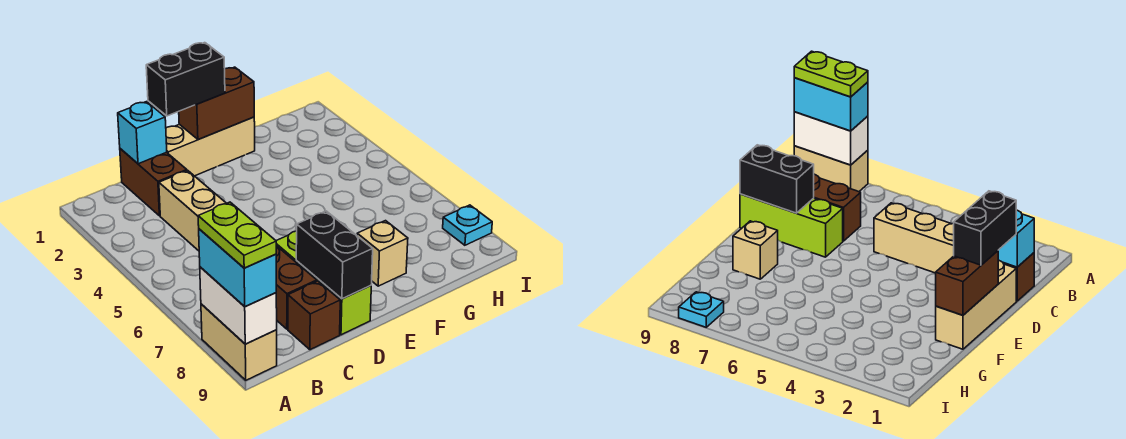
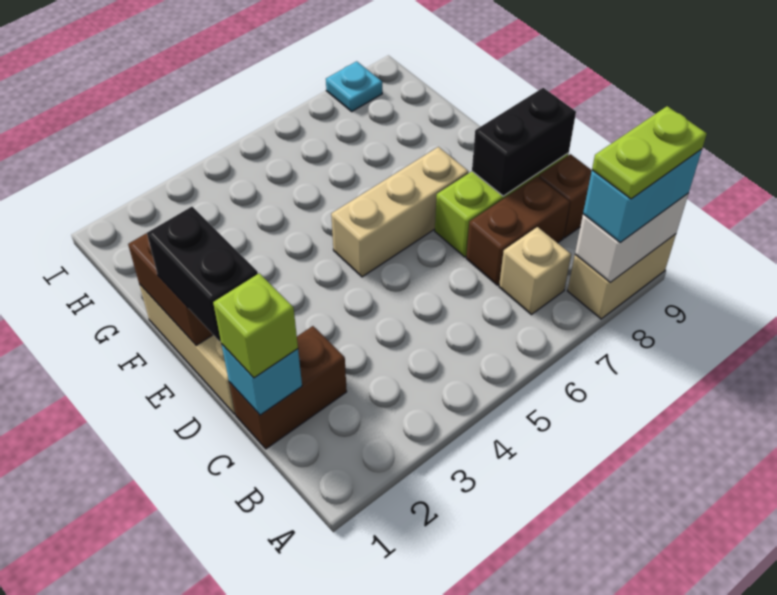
none -> lime brick C1 level 3
tan brick C3:C5 level 1 -> tan brick E5:E7 level 1
tan brick F8 level 1 -> tan brick B7 level 1

